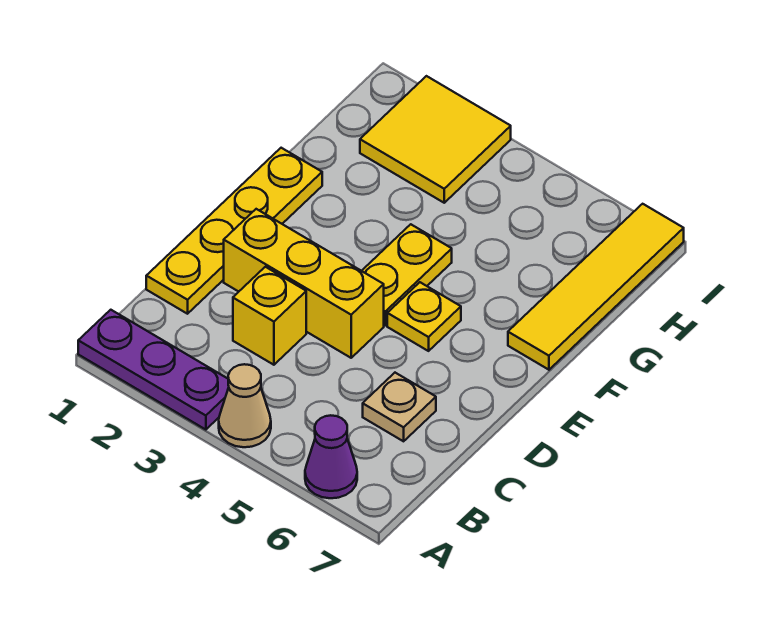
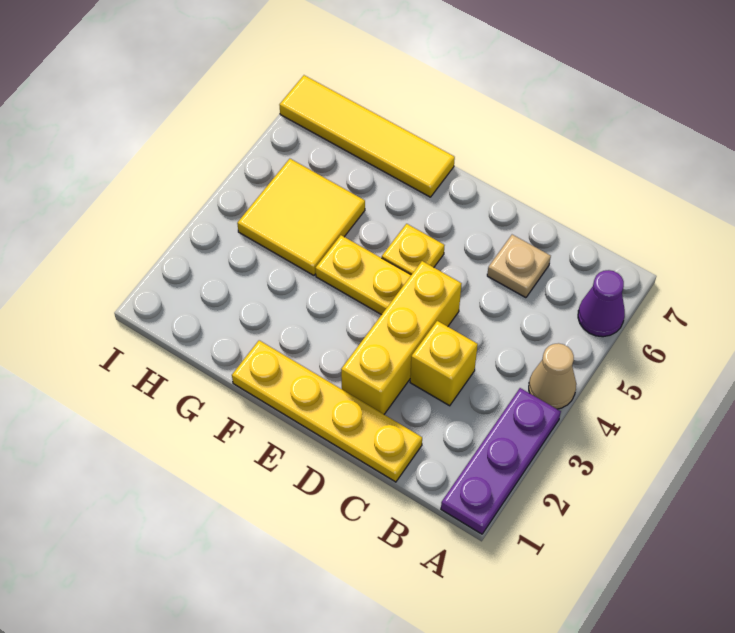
yellow tile H2:I3 level 1 -> yellow tile G4:H5 level 1

